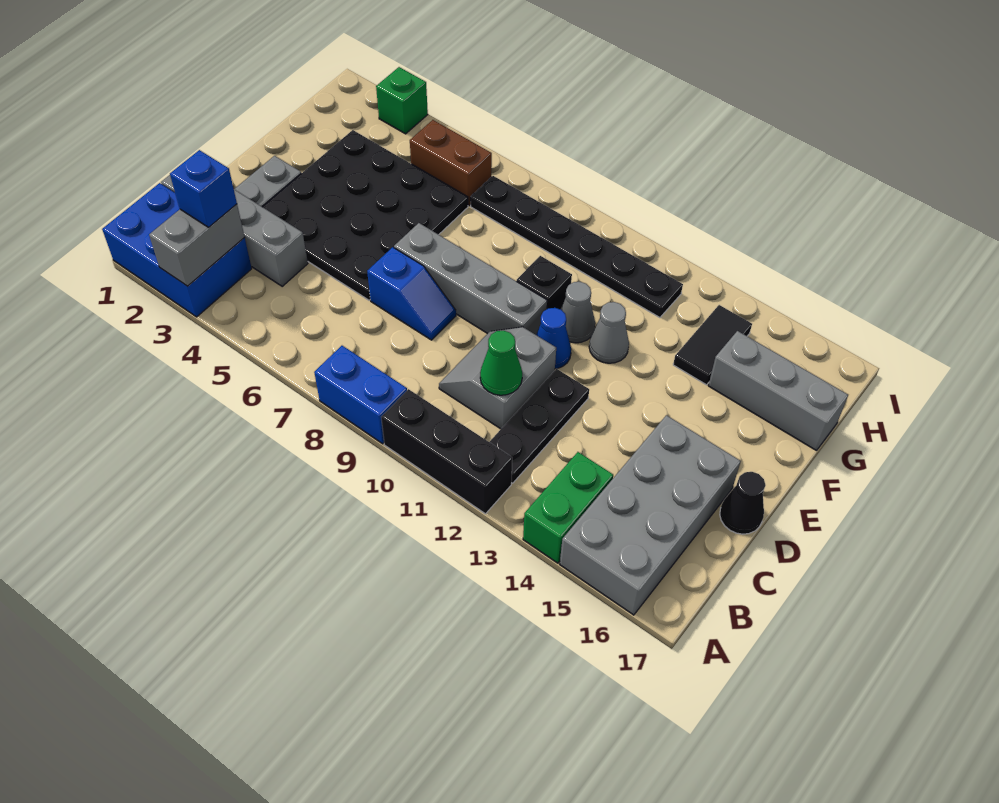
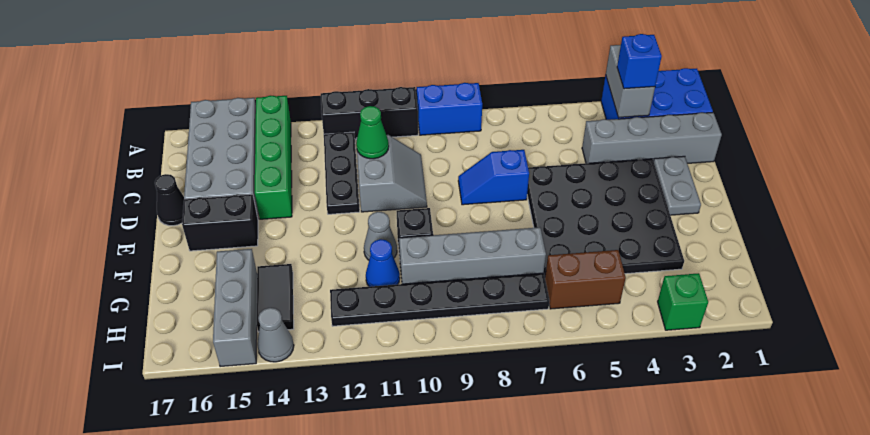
green brick A14:B14 level 1 -> green brick A14:D14 level 1
grey brick E7:E10 level 1 -> grey brick G7:G10 level 1
blue cone E11 level 1 -> blue cone G11 level 1
none -> black brick E15:E16 level 1
grey cone F12 level 1 -> grey cone I14 level 1
grey brick G15:G17 level 1 -> grey brick G15:I15 level 1

